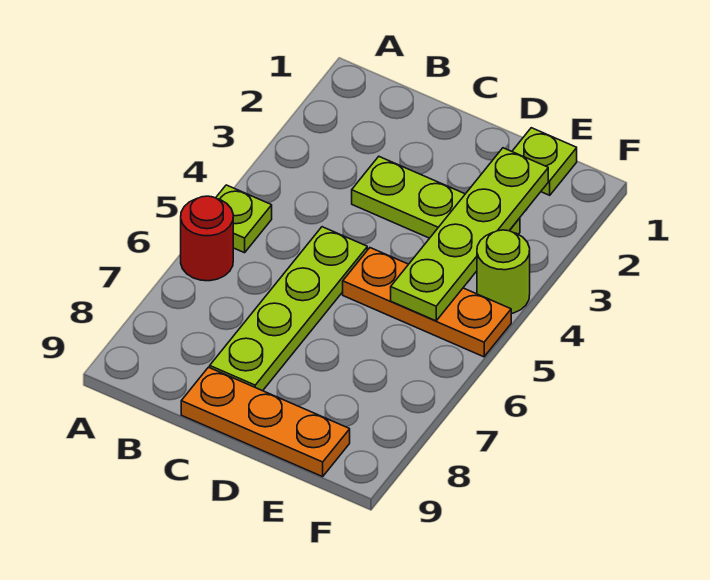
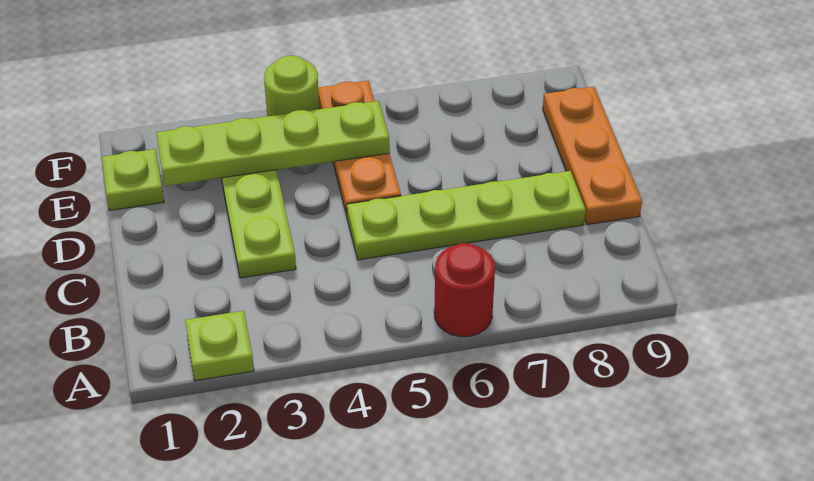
lime plate A5 level 1 -> lime plate A2 level 1

